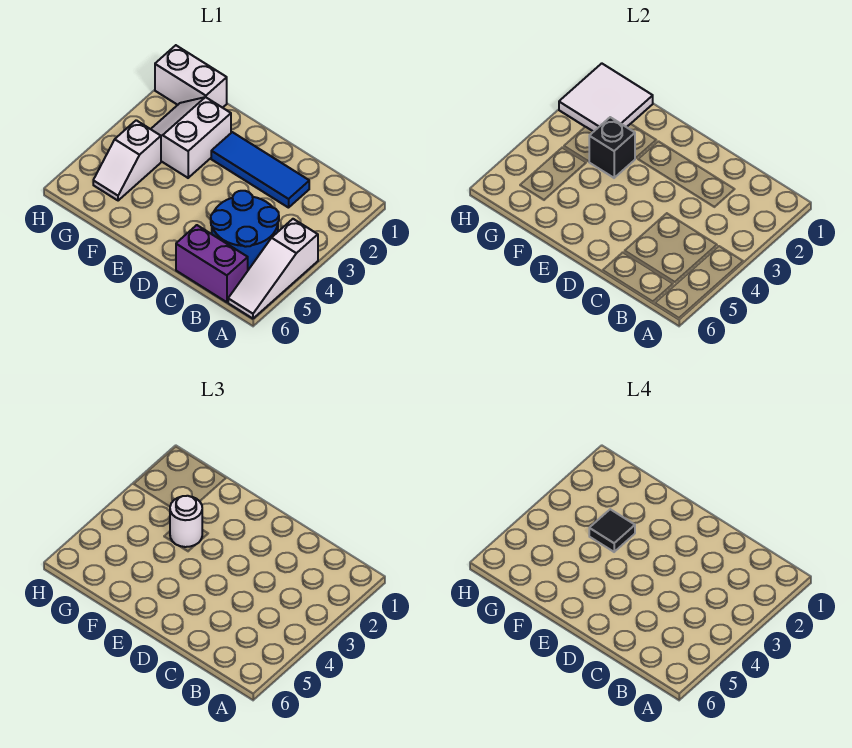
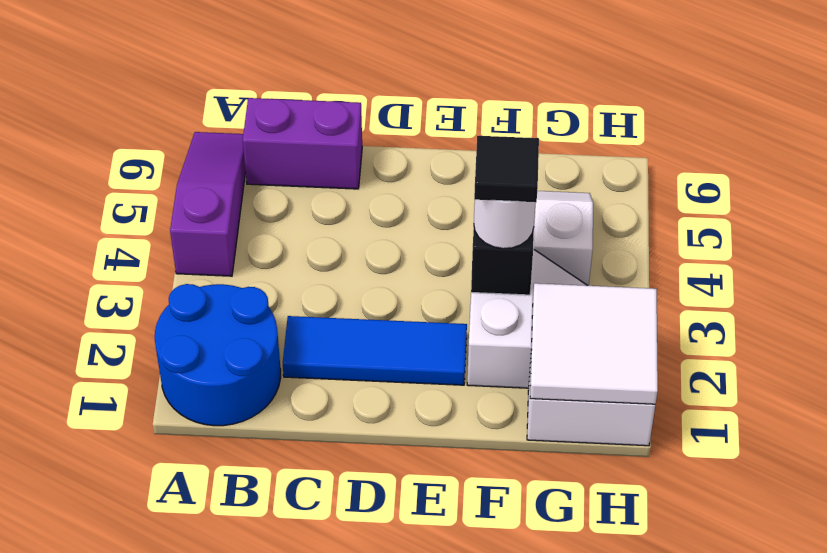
white slope A4:A6 level 1 top 4 -> purple slope A4:A6 level 1 top 4
blue round brick B4:C5 level 1 -> blue round brick A1:B2 level 1

